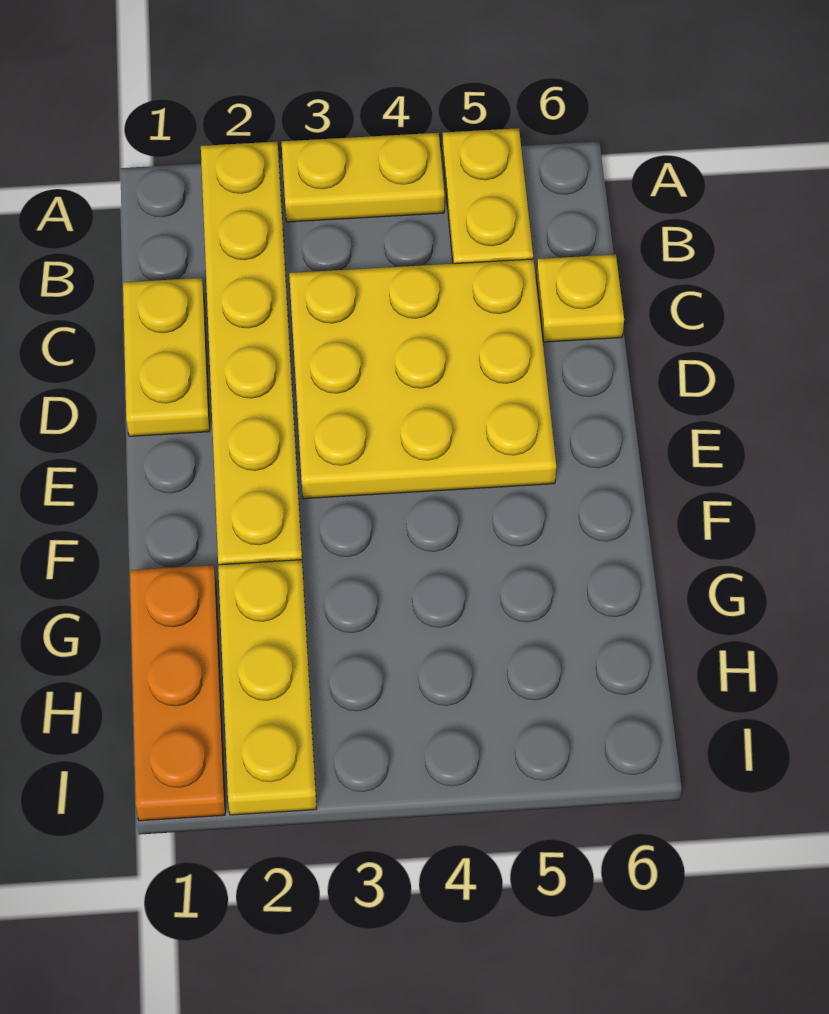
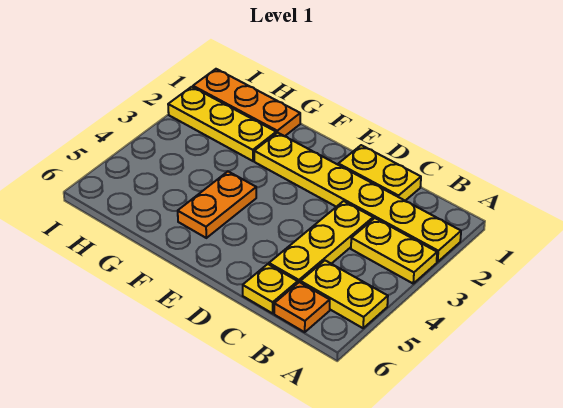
yellow plate A3:A4 level 1 -> yellow plate A3:B3 level 1
none -> orange plate B6 level 1
yellow plate C3:E5 level 1 -> yellow plate C3:C5 level 1
none -> orange plate F4:F5 level 1

